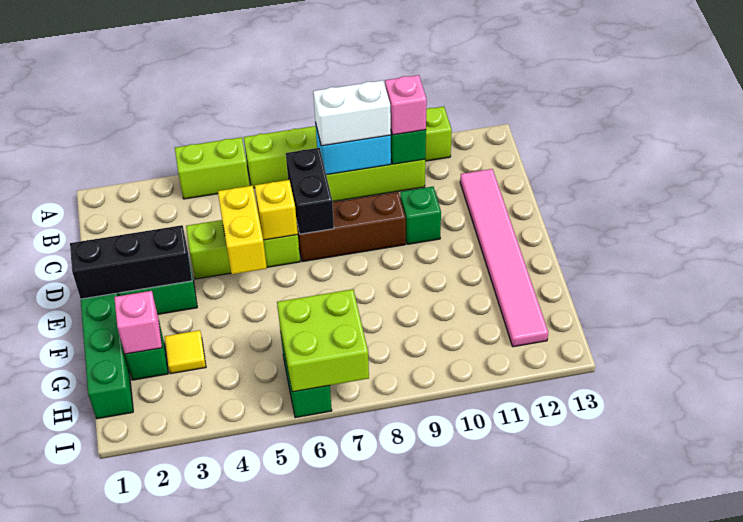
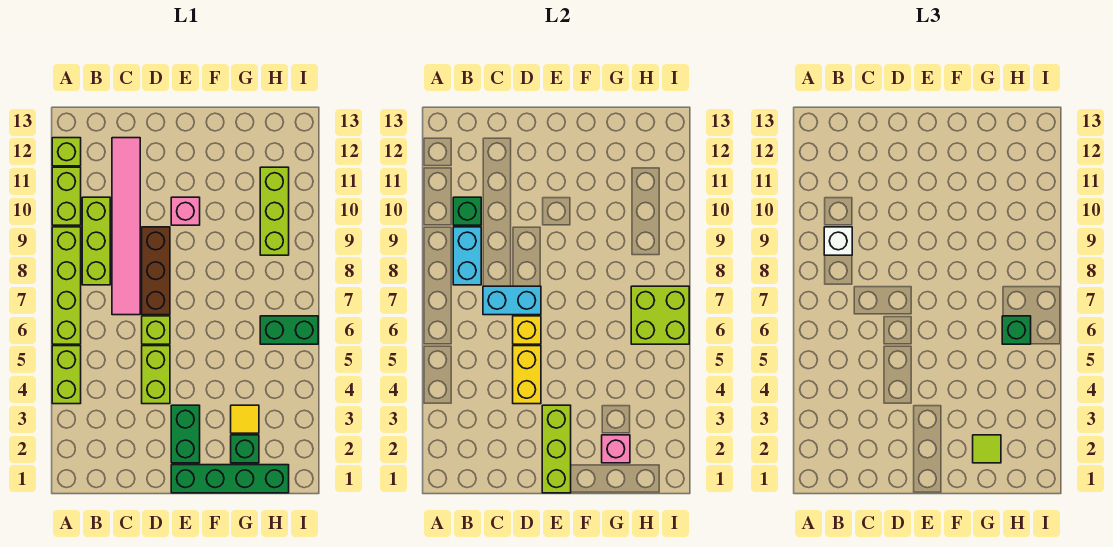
none -> lime brick A12 level 1
white brick B8:B9 level 3 -> white brick B9 level 3
pink brick B10 level 3 -> pink brick E10 level 1
black brick C7:D7 level 2 -> cyan brick C7:D7 level 2
pink tile C12:H12 level 1 -> pink tile C7:C12 level 1
yellow brick D5:E5 level 2 -> yellow brick D4:D5 level 2
green brick D10 level 1 -> green brick H6 level 3
black brick E1:E3 level 2 -> lime brick E1:E3 level 2
none -> lime tile G2 level 3
none -> lime brick H9:H11 level 1

